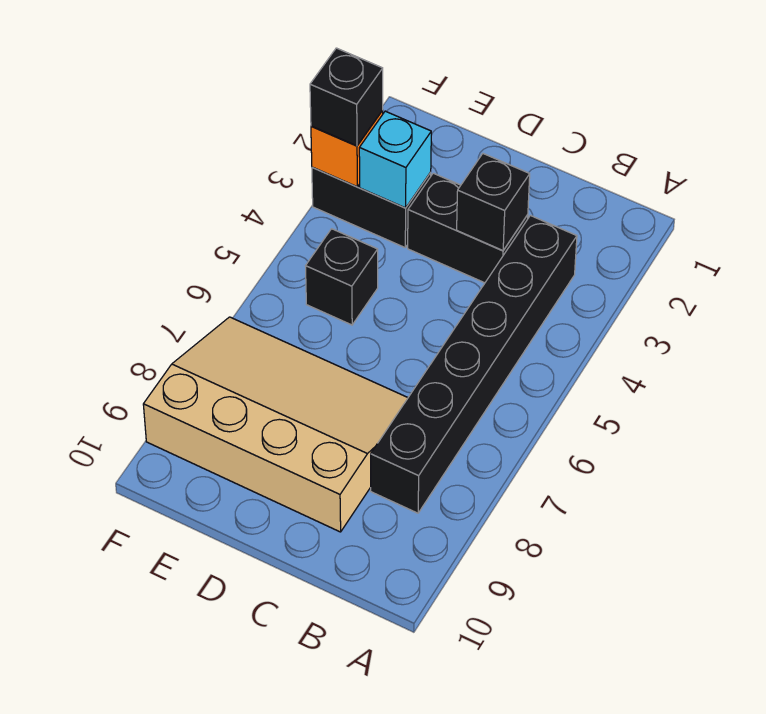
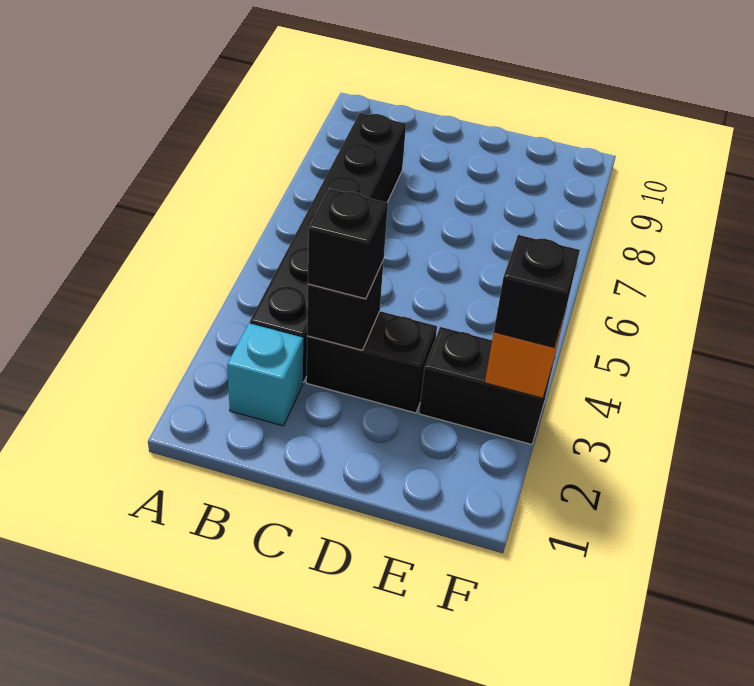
tan slope C7:F9 level 1 top 9 -> none
cyan brick E3 level 2 -> cyan brick B2 level 1
black brick E5 level 1 -> black brick C3 level 3

